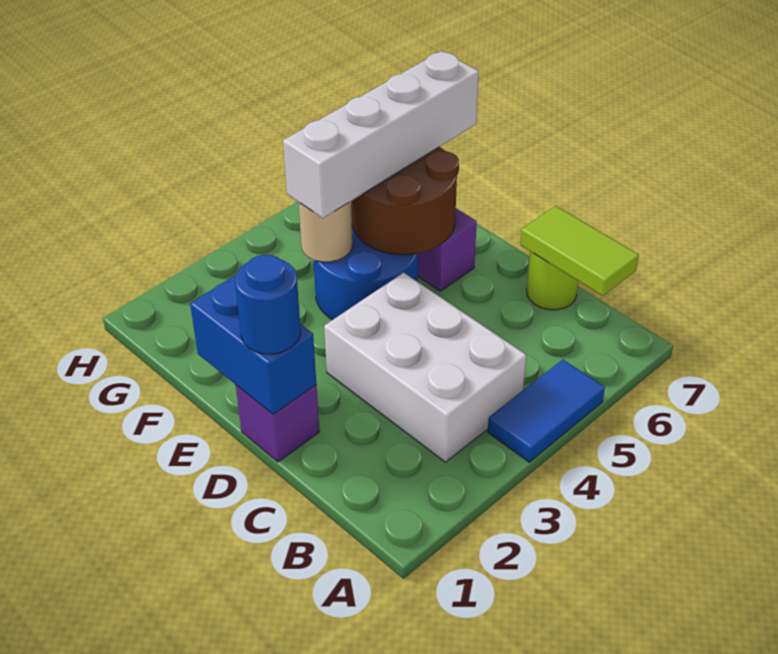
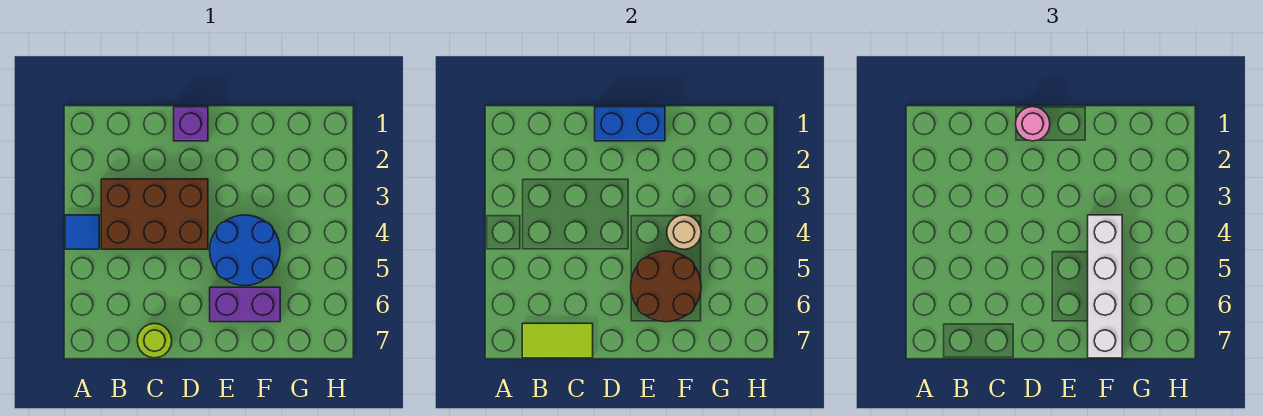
blue tile A4:A5 level 1 -> blue tile A4 level 1
white brick B3:D4 level 1 -> brown brick B3:D4 level 1
blue round brick D1 level 3 -> pink round brick D1 level 3

